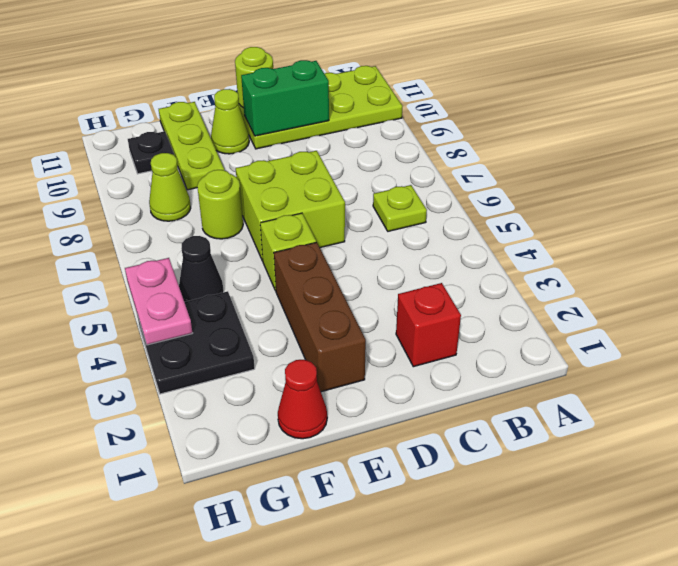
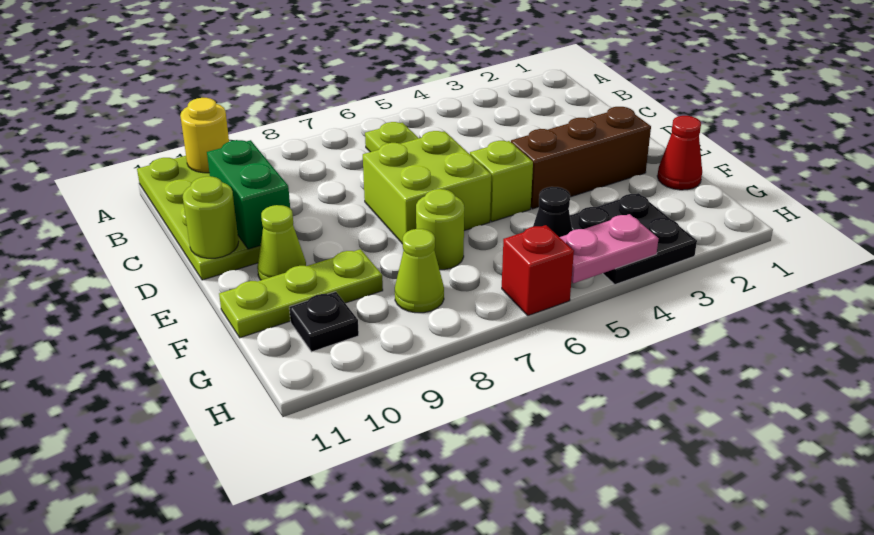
none -> yellow round brick A10 level 2
red brick C2 level 1 -> red brick H6 level 1

